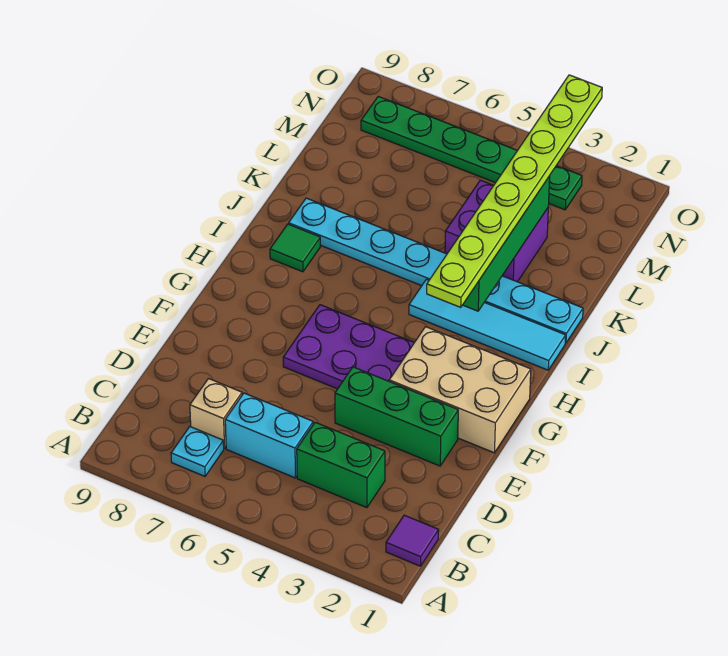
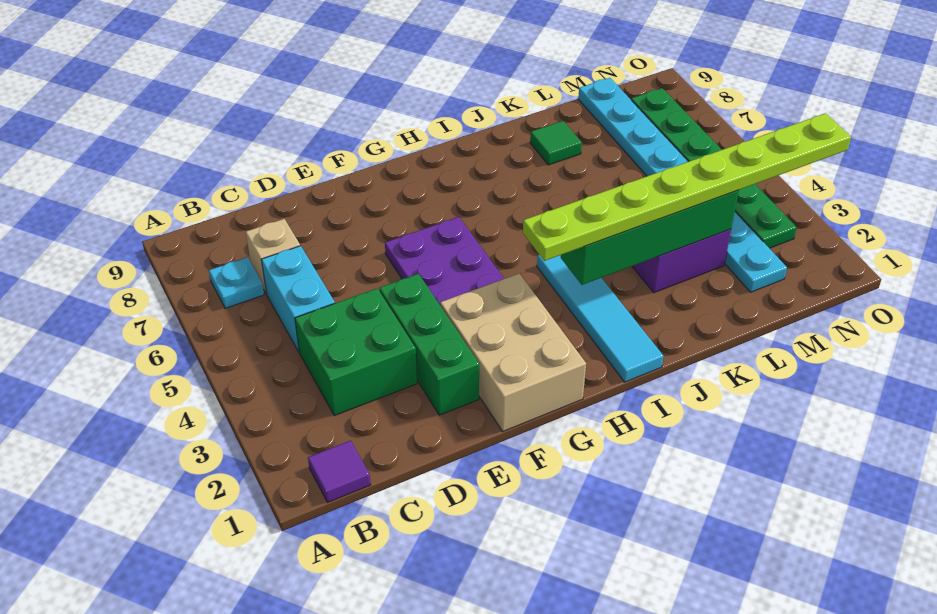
green brick C3:C4 level 1 -> green brick C3:D4 level 1
green tile I8 level 1 -> green tile K8 level 1
cyan plate J1:J8 level 1 -> cyan plate M2:M9 level 1

